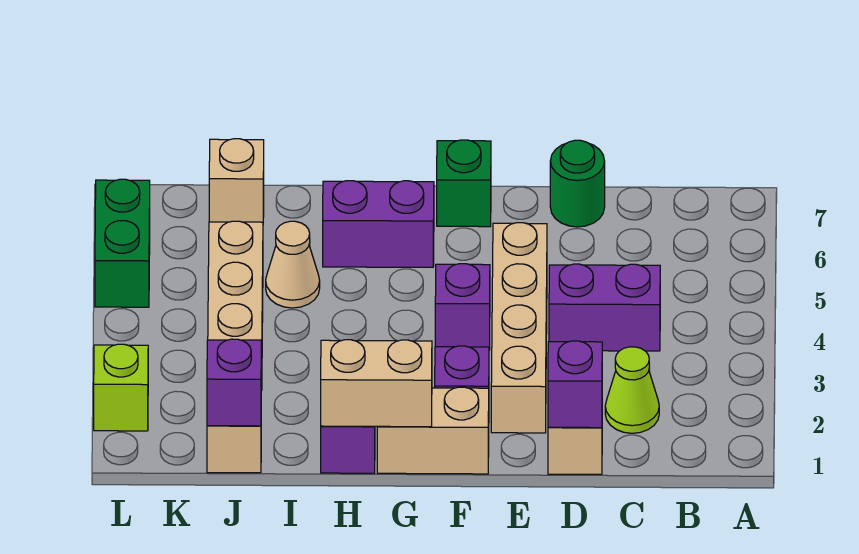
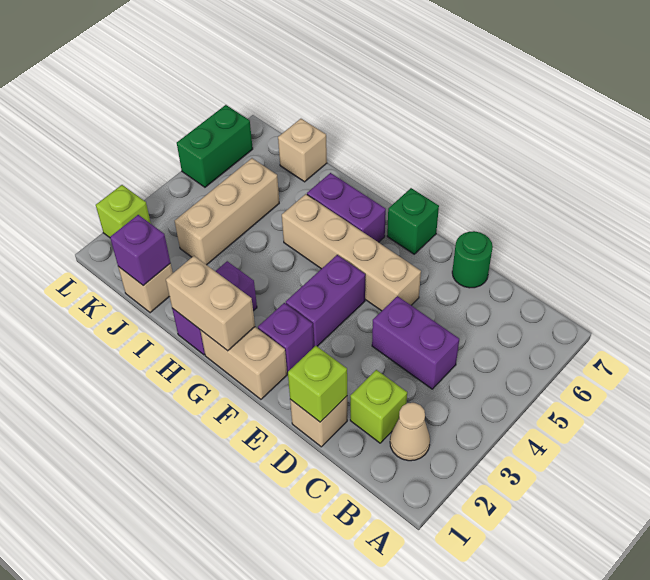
lime cone C2 level 1 -> lime brick C2 level 1
purple brick D1 level 2 -> lime brick D1 level 2
tan brick E2:E5 level 1 -> tan brick E5:H5 level 1
purple brick F4 level 1 -> purple brick F3:F4 level 1
tan cone I5 level 1 -> tan cone B2 level 1

